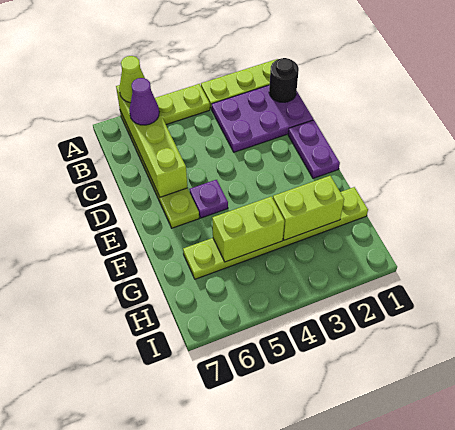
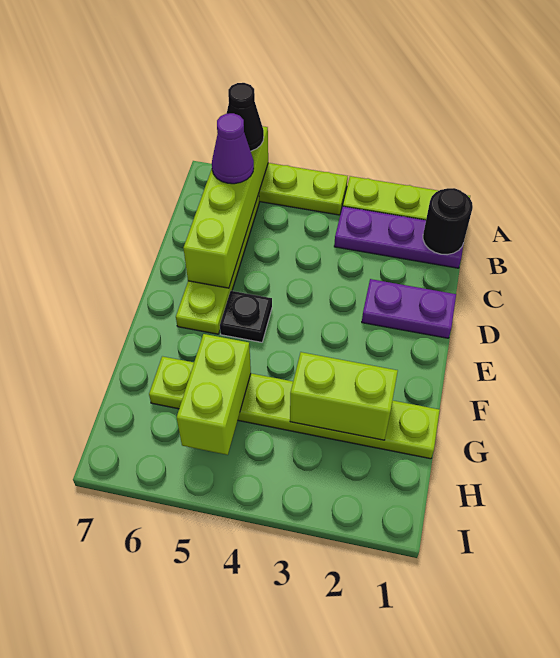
lime cone A6 level 3 -> black cone A6 level 3
purple plate B1:C3 level 1 -> purple plate B1:B3 level 1
purple plate D1:E1 level 1 -> purple plate D1:D2 level 1
purple plate E5 level 1 -> black plate E5 level 1
lime brick G4:G5 level 2 -> lime brick G5:H5 level 2

